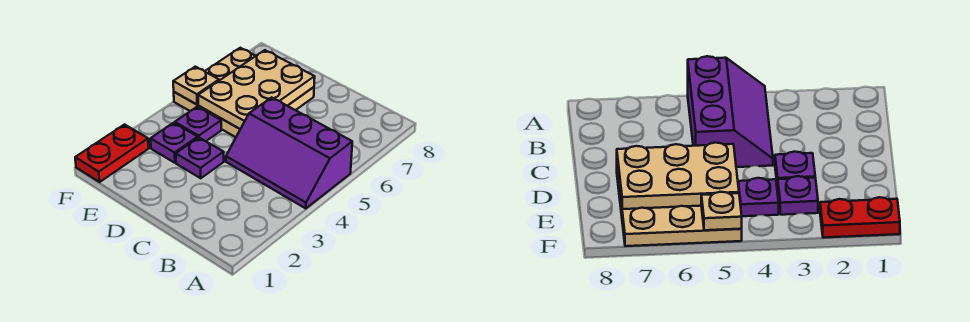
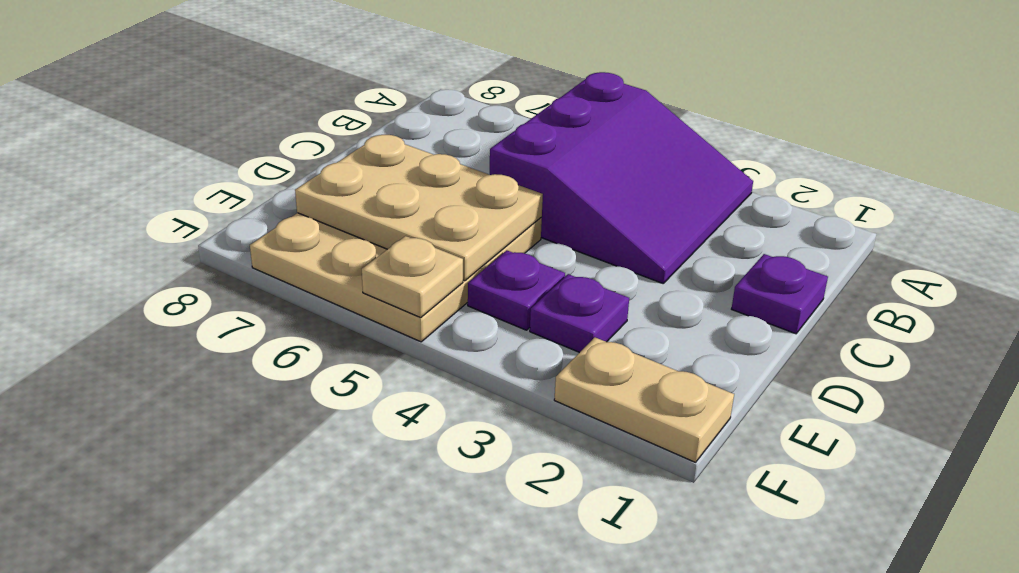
purple slope A4:C5 level 1 top 5 -> purple slope A3:C5 level 1 top 5
purple plate D3 level 1 -> purple plate C1 level 1
red plate F1:F2 level 1 -> tan plate F1:F2 level 1

